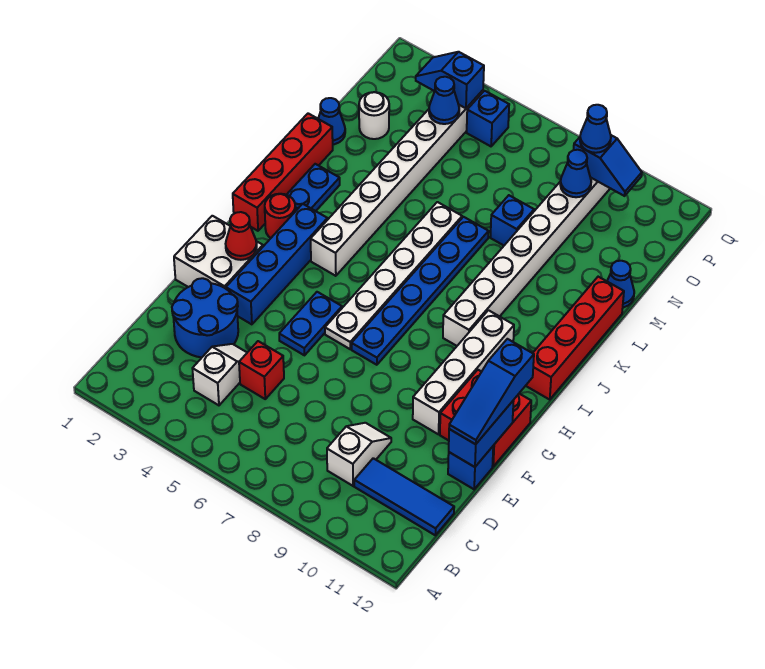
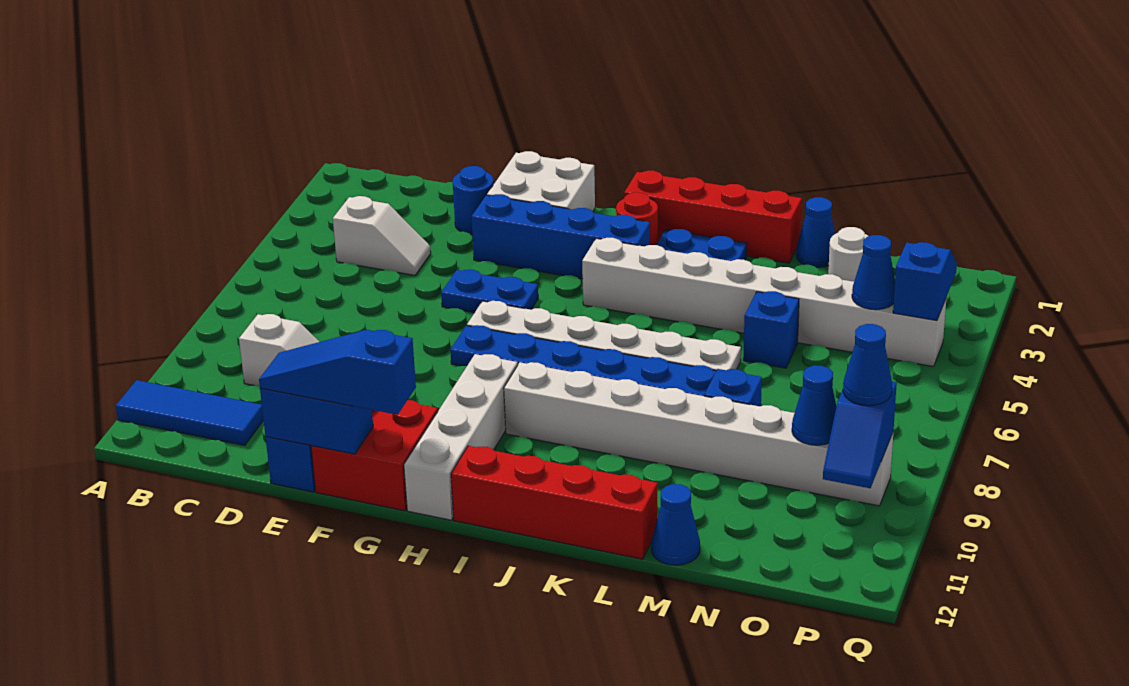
blue tile C10:C12 level 1 -> blue tile A11:C11 level 1
blue round brick D2:E3 level 1 -> blue round brick E2 level 1
red brick D5 level 1 -> none
white brick F10:I10 level 1 -> white brick H9:H12 level 1
red cone G2 level 2 -> none
blue brick P5 level 1 -> blue brick M5 level 1

